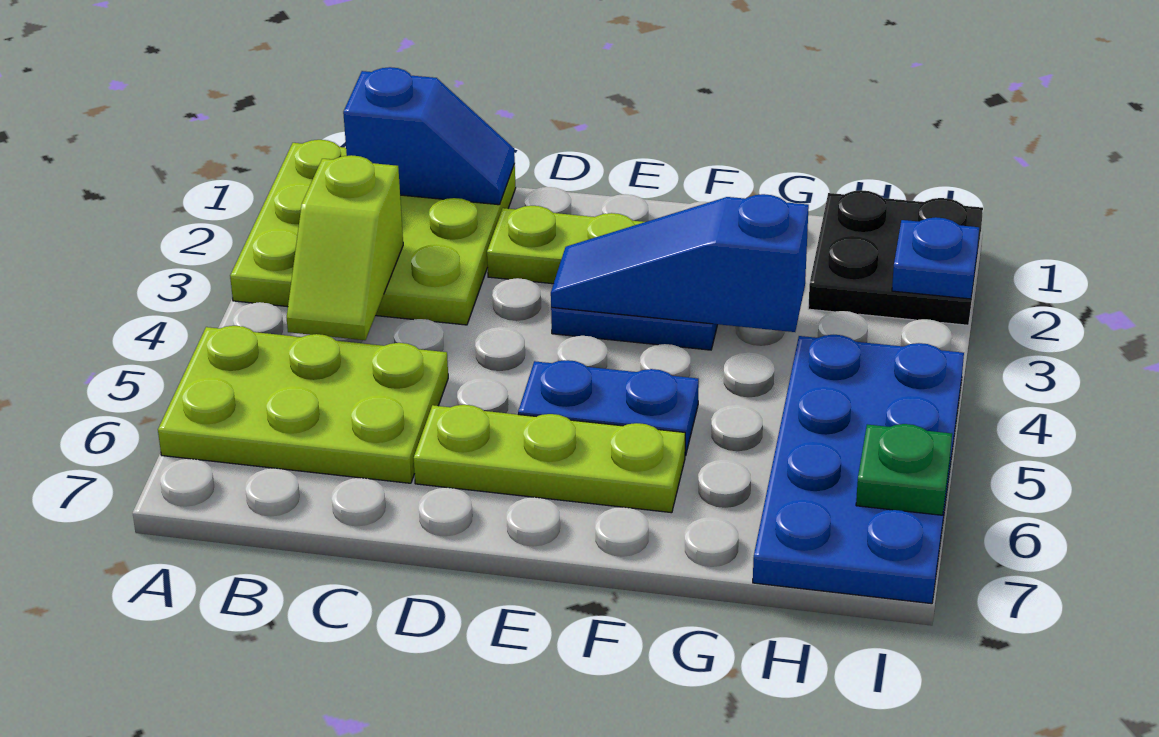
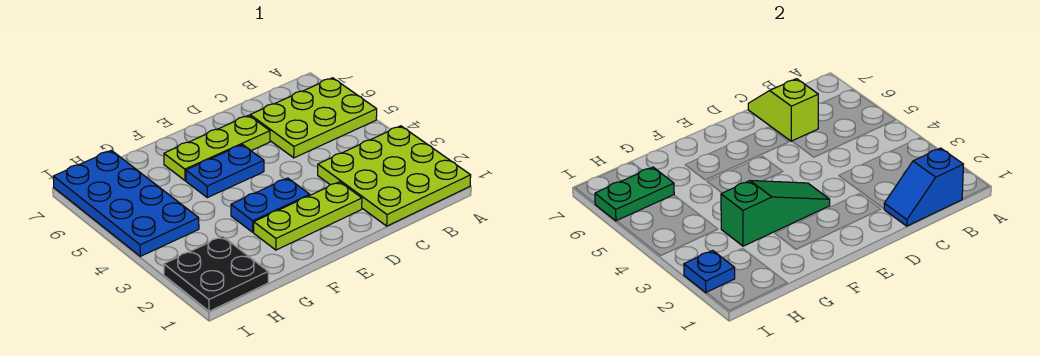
lime slope B3:B4 level 2 top 3 -> lime slope C6:C7 level 2 top 6
blue slope E3:G3 level 2 top G -> green slope E3:G3 level 2 top G
green plate I6 level 2 -> green plate H6:I6 level 2

